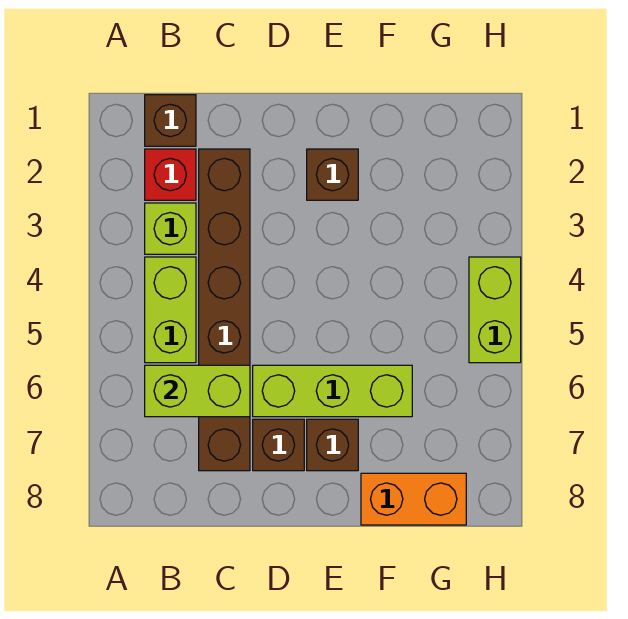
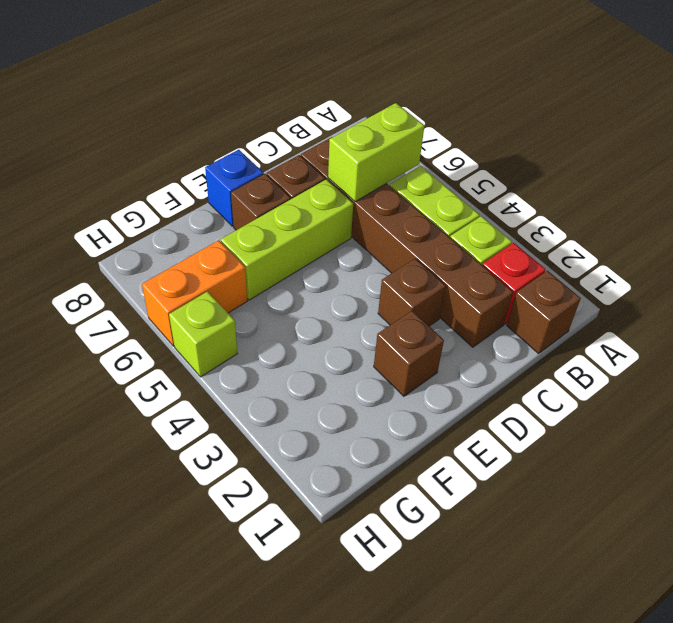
none -> brown brick D3 level 1
none -> blue brick E8 level 1
orange brick F8:G8 level 1 -> orange brick G6:H6 level 1
lime brick H4:H5 level 1 -> lime brick H5 level 1

